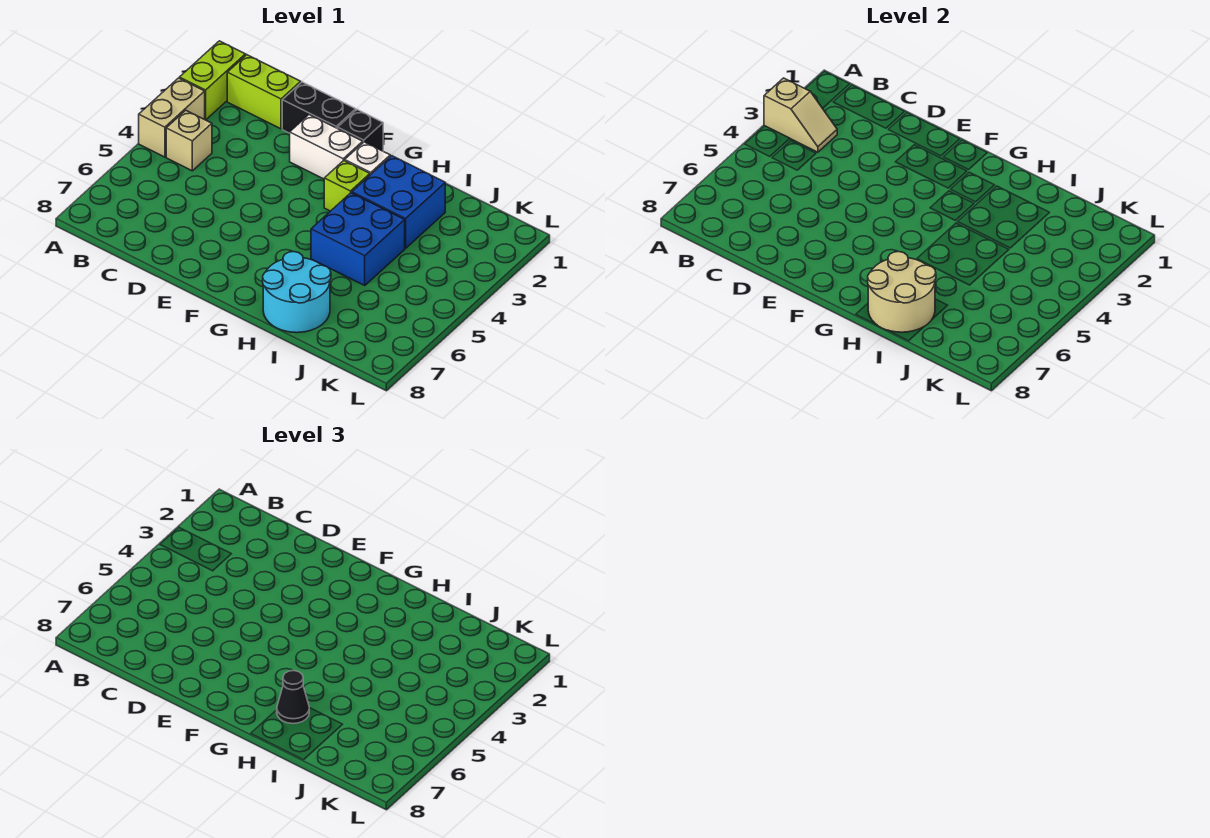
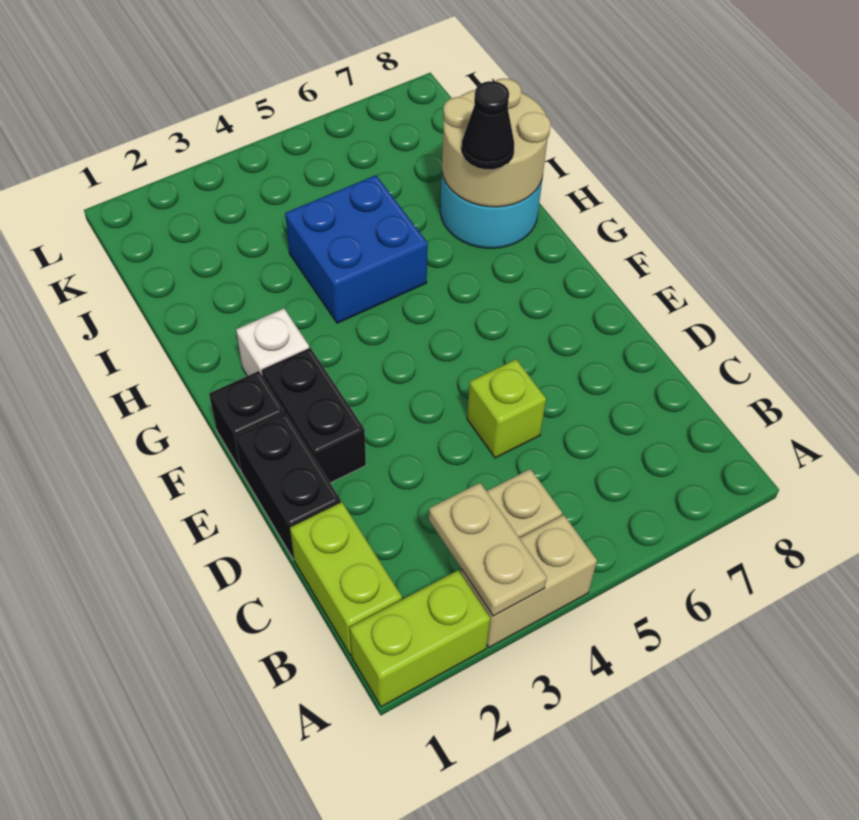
tan slope A3:B3 level 2 top A -> tan plate A3:B3 level 2
white brick E2:F2 level 1 -> black brick E2:F2 level 1
lime brick G3 level 1 -> lime brick D5 level 1
blue brick H2:I3 level 1 -> none

